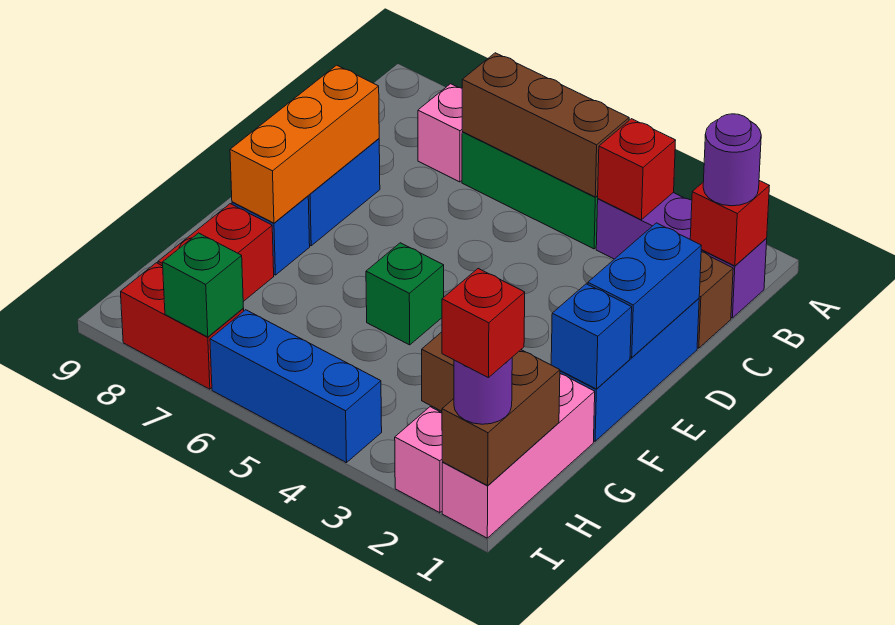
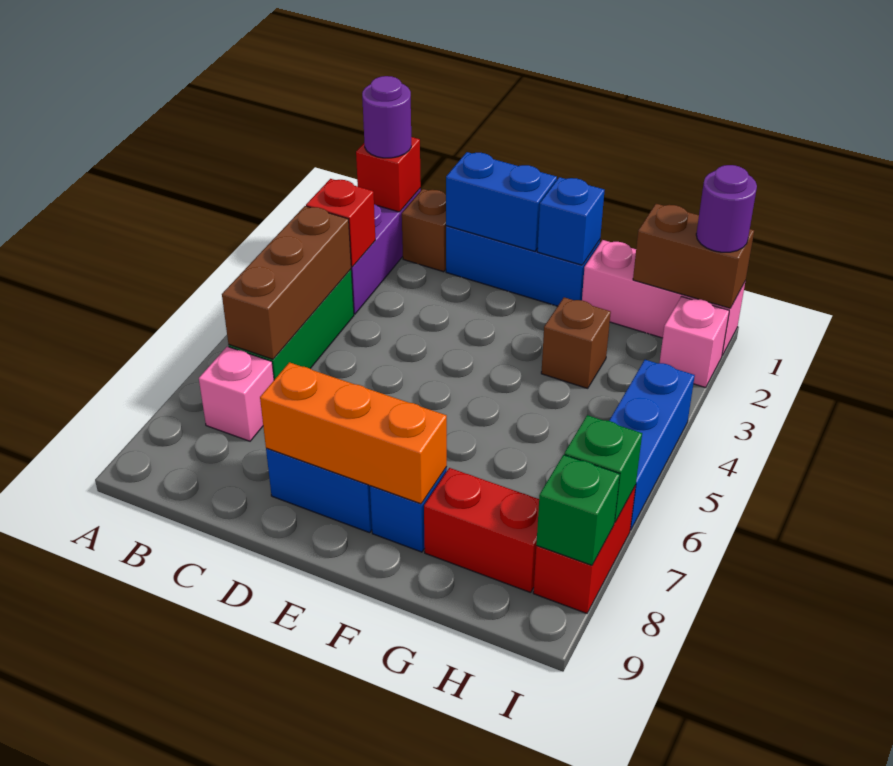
green brick F5 level 1 -> green brick I8 level 2
red brick I1 level 4 -> none

